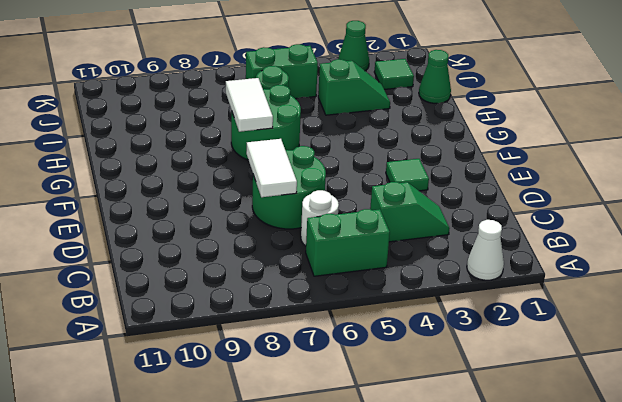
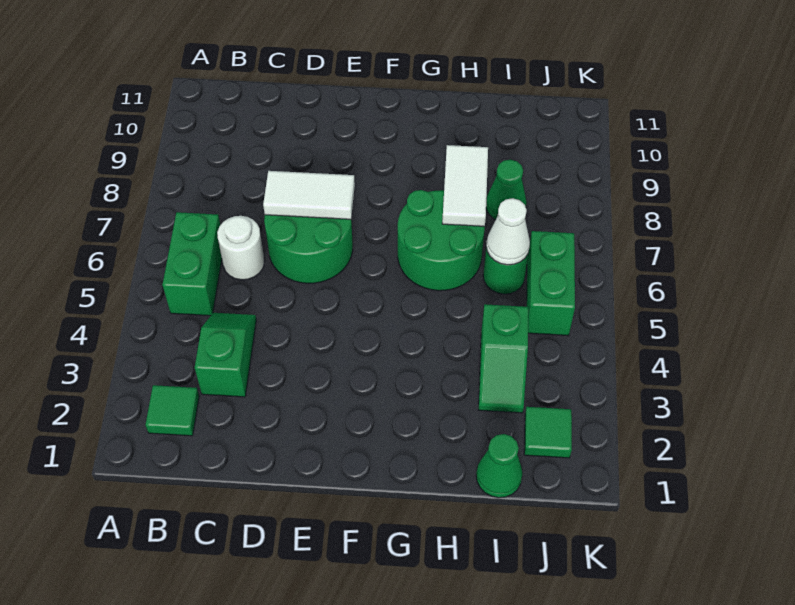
white cone A2 level 1 -> white cone I6 level 2
green slope C3:C4 level 1 top 4 -> green slope C3:C4 level 1 top 3
green tile E3 level 1 -> green tile B2 level 1
white tile G7:H7 level 2 -> white tile H7:H8 level 2
green cone K3 level 1 -> green cone I8 level 1

